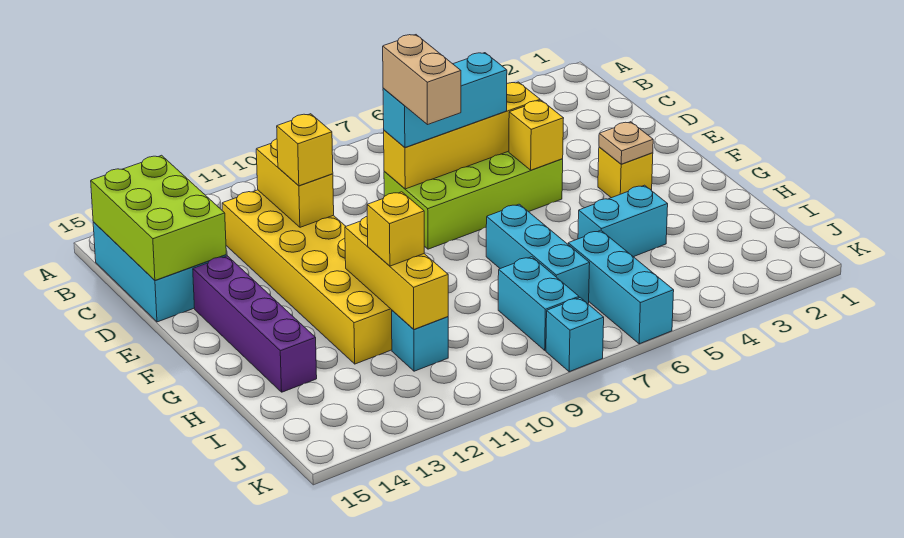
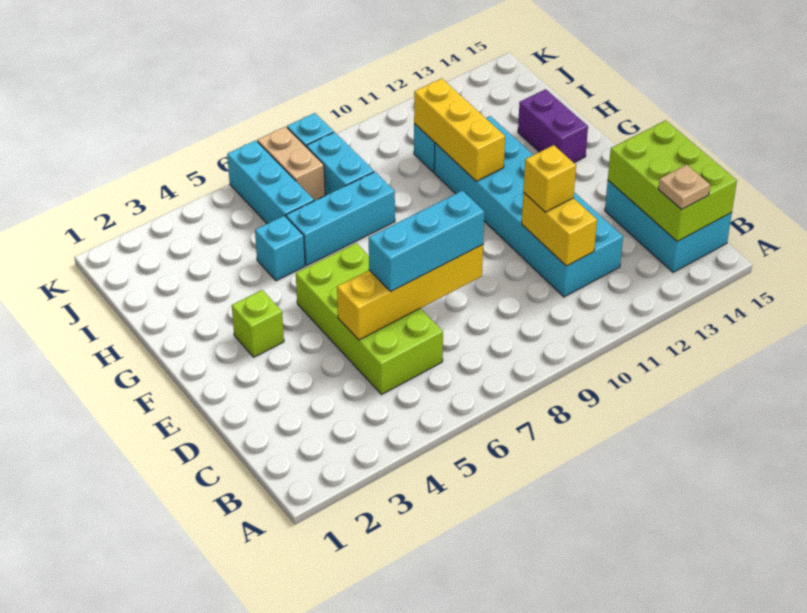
yellow brick C11:H12 level 1 -> cyan brick C11:H12 level 1
lime brick D5:E8 level 1 -> lime brick C5:F6 level 1
tan brick D8:E8 level 4 -> tan brick J7:K7 level 1
yellow brick E5 level 2 -> none
purple brick E14:H14 level 1 -> purple brick G14:H14 level 1
yellow brick F3 level 1 -> lime brick F3 level 1
tan plate F3 level 2 -> tan plate B14 level 3
cyan brick G7:I7 level 1 -> cyan brick H6:H8 level 1
cyan brick H4:H5 level 1 -> cyan brick H5 level 1
yellow brick H11 level 3 -> none

